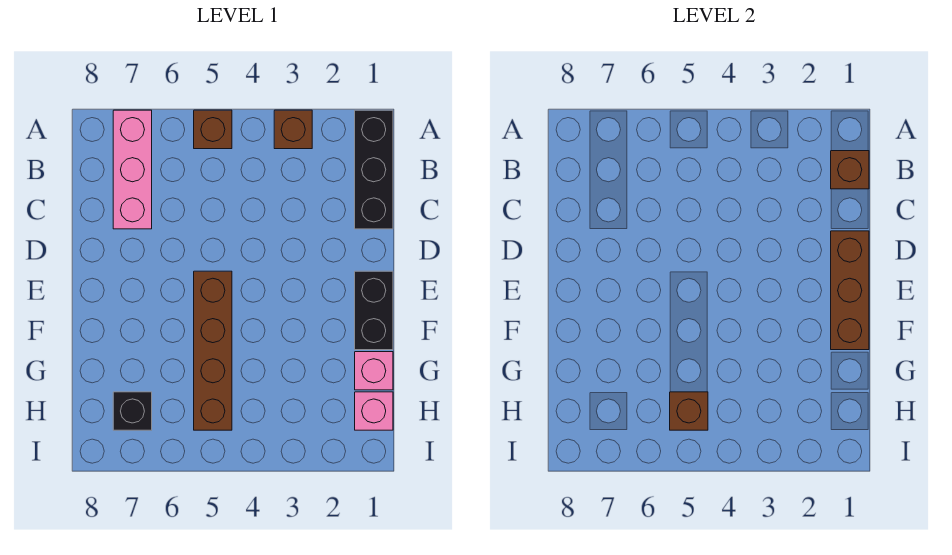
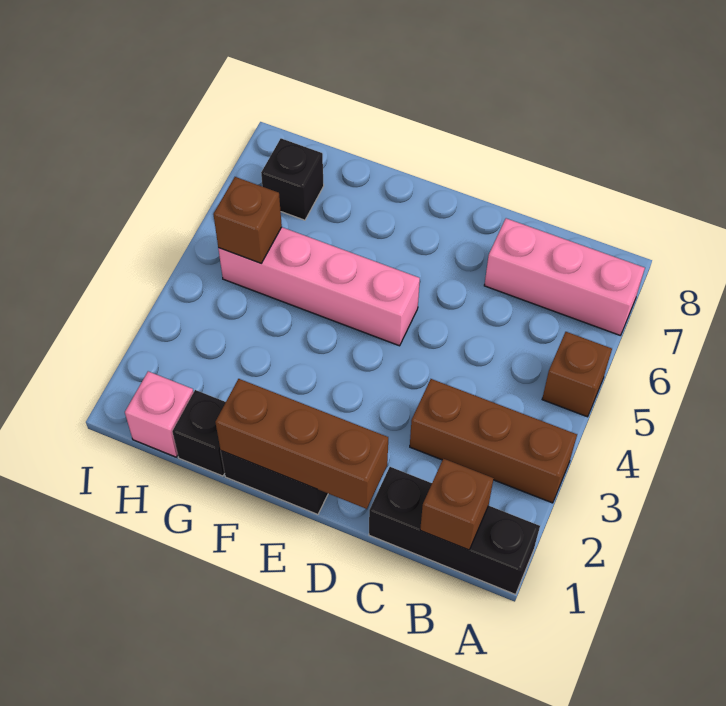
brown brick A3 level 1 -> brown brick A3:C3 level 1
brown brick E5:H5 level 1 -> pink brick E5:H5 level 1
pink brick G1 level 1 -> black brick G1 level 1

